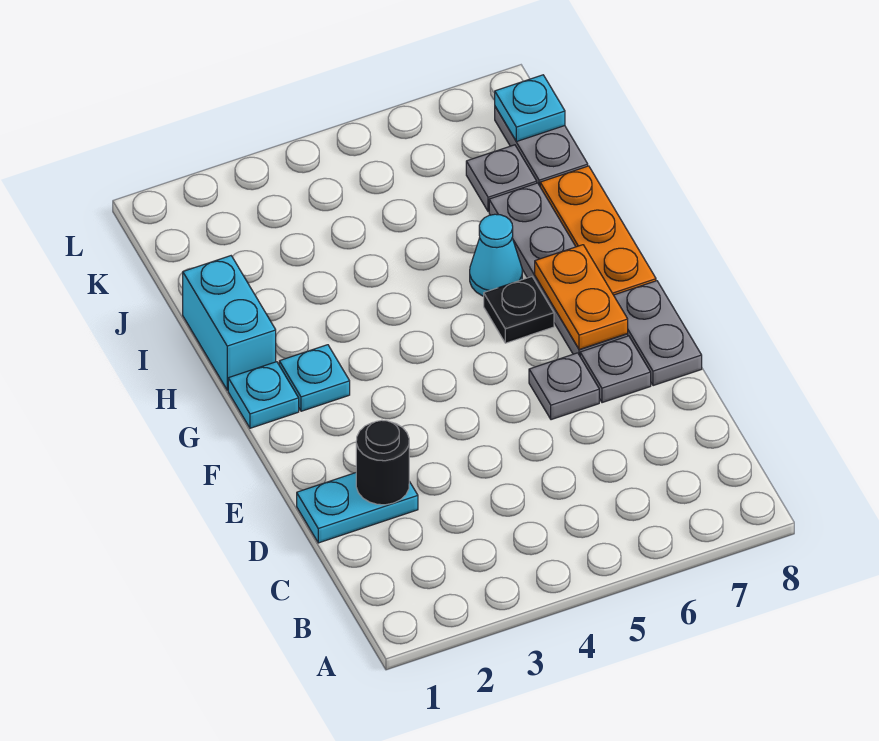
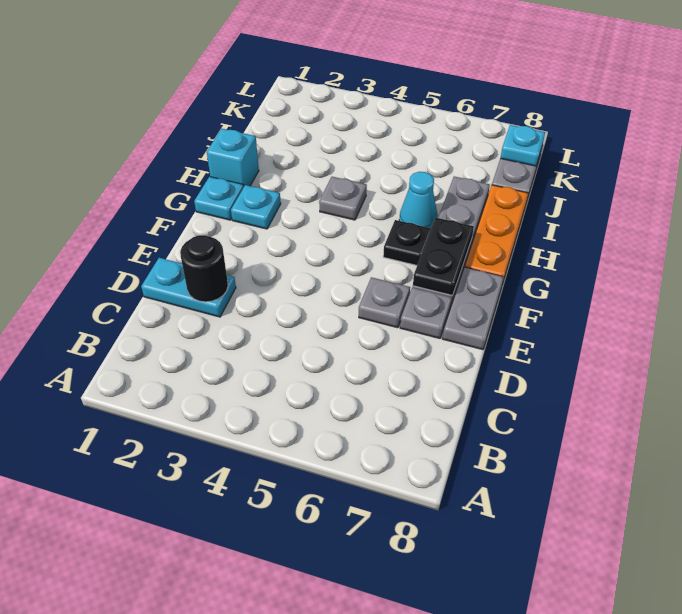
orange plate F7:G7 level 2 -> black plate F7:G7 level 2
cyan brick H1:I1 level 1 -> cyan brick H1 level 1
grey plate J7 level 1 -> grey plate H4 level 1

